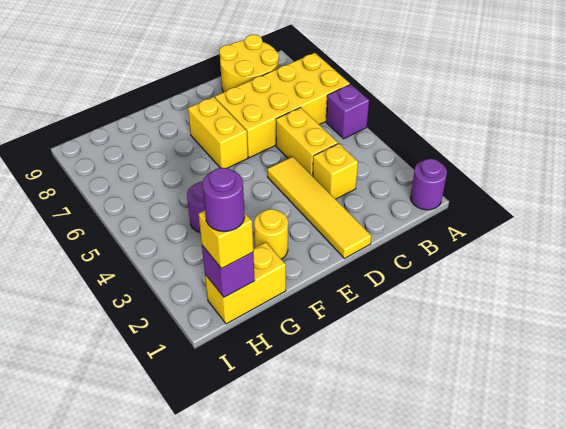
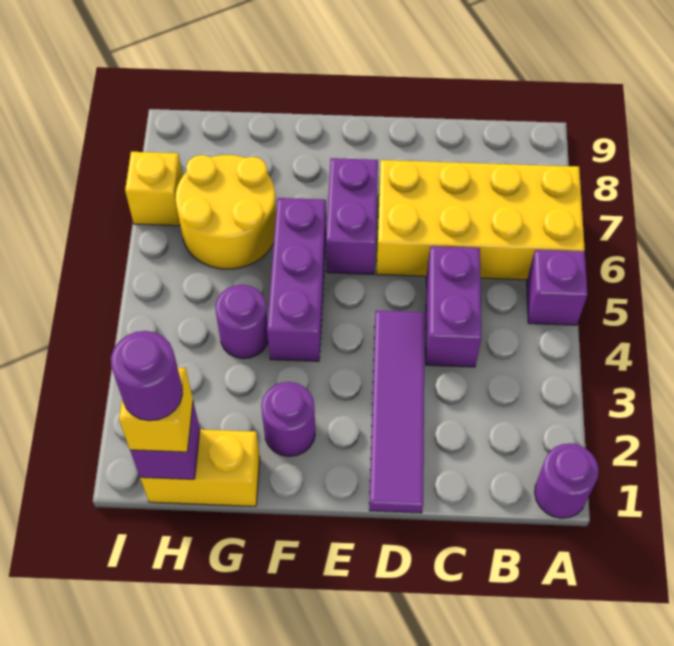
yellow round brick B8:C9 level 1 -> yellow round brick G6:H7 level 1
yellow brick C3 level 1 -> yellow brick I7 level 1
yellow brick C4:C5 level 1 -> purple brick C4:C5 level 1
yellow tile D1:D4 level 1 -> purple tile D1:D4 level 1
yellow brick E6:E7 level 1 -> purple brick E6:E7 level 1
yellow round brick F2 level 1 -> purple round brick F2 level 1
none -> purple brick F4:F6 level 1

